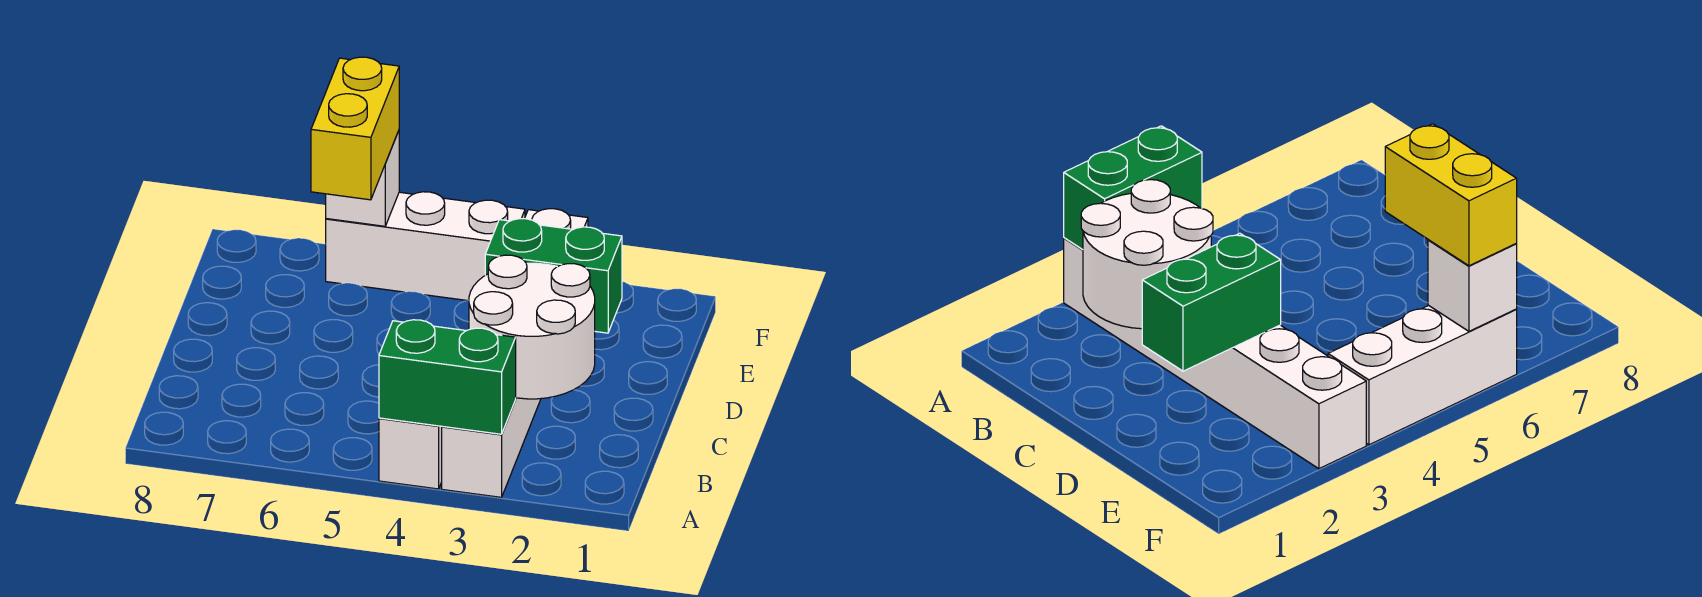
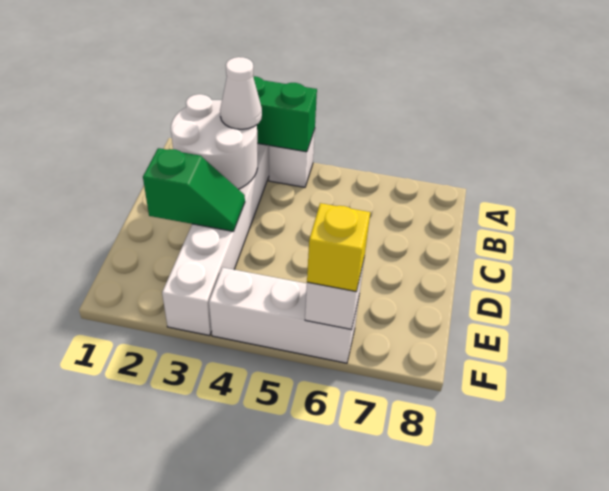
none -> white cone B3 level 3
green brick D2:D3 level 2 -> green slope D2:D3 level 2 top 2
yellow brick E6:F6 level 3 -> yellow brick F6 level 3

